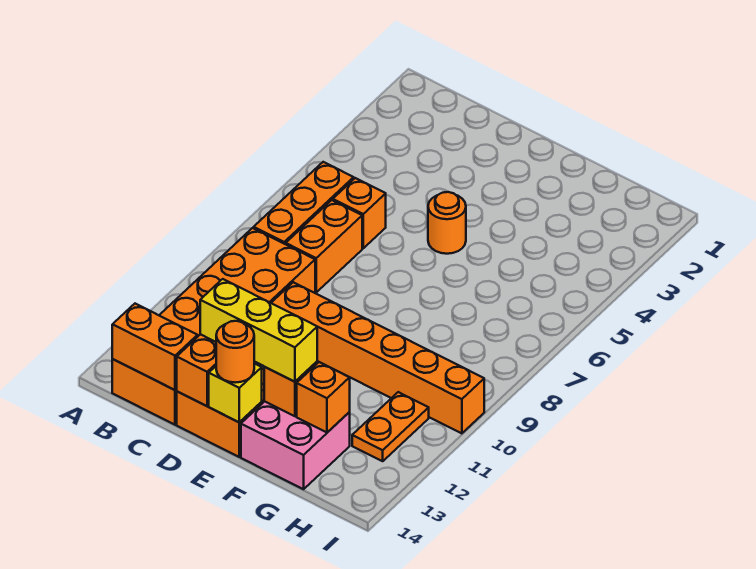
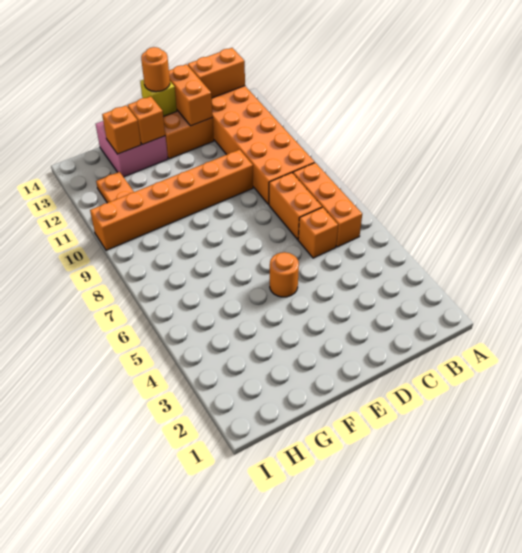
yellow brick D13:F13 level 3 -> none

